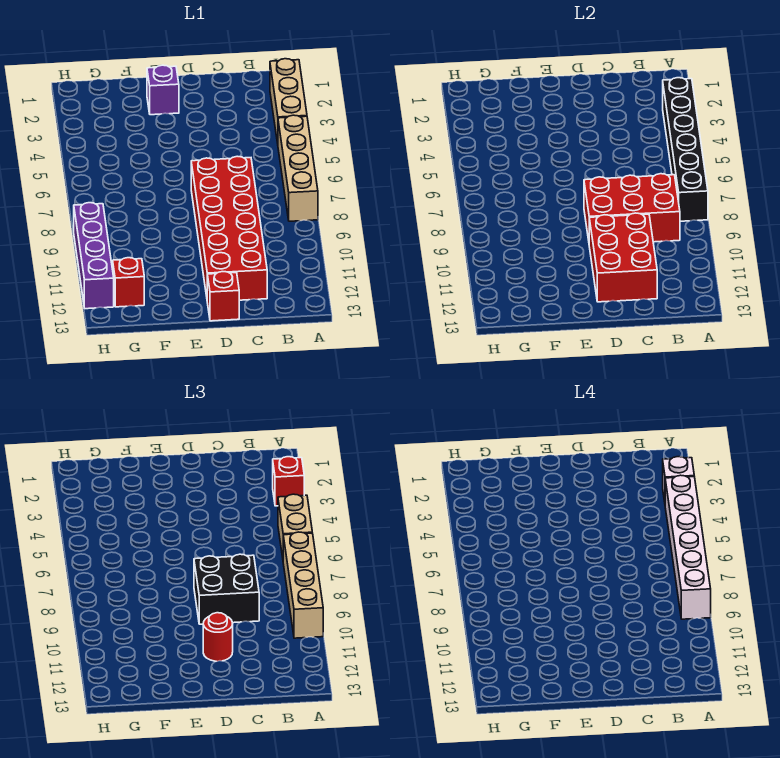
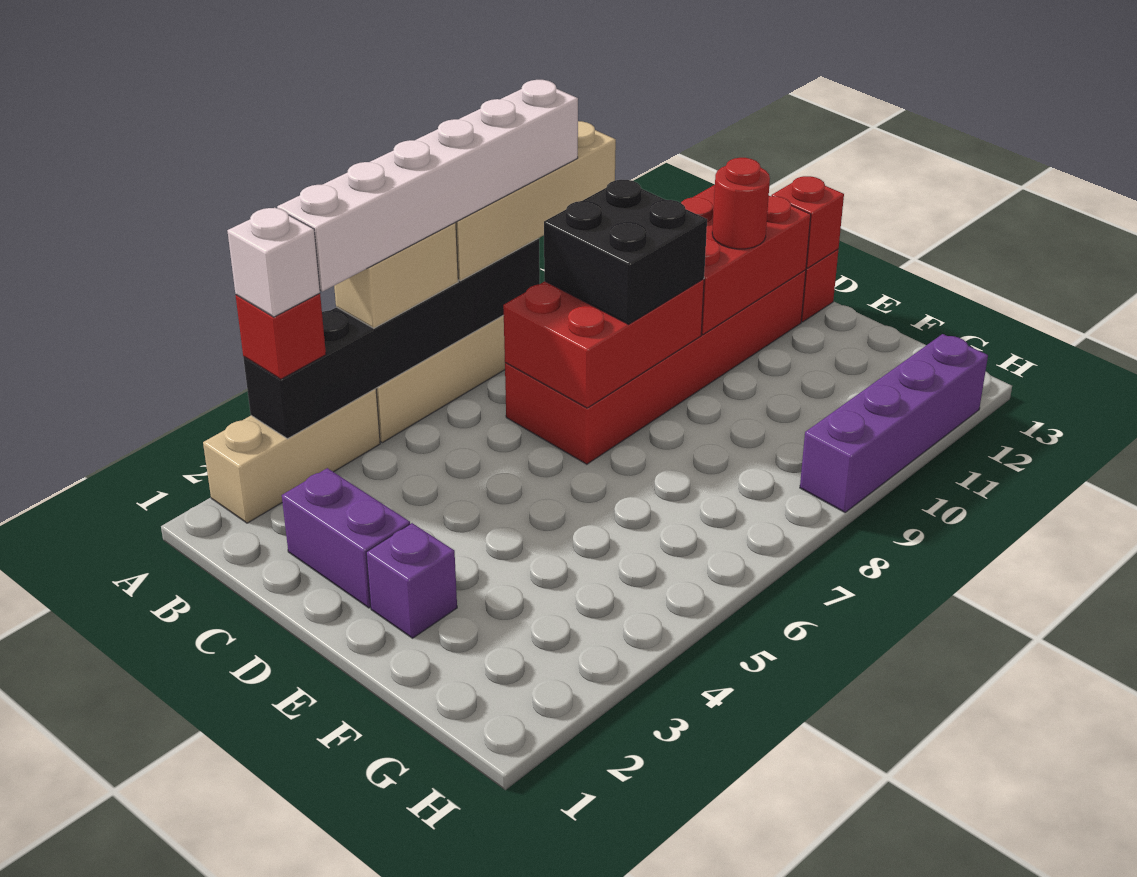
red brick B8:D9 level 2 -> red brick C7:D9 level 2
none -> purple brick C2:D2 level 1
red brick G12 level 1 -> red brick D13 level 2

